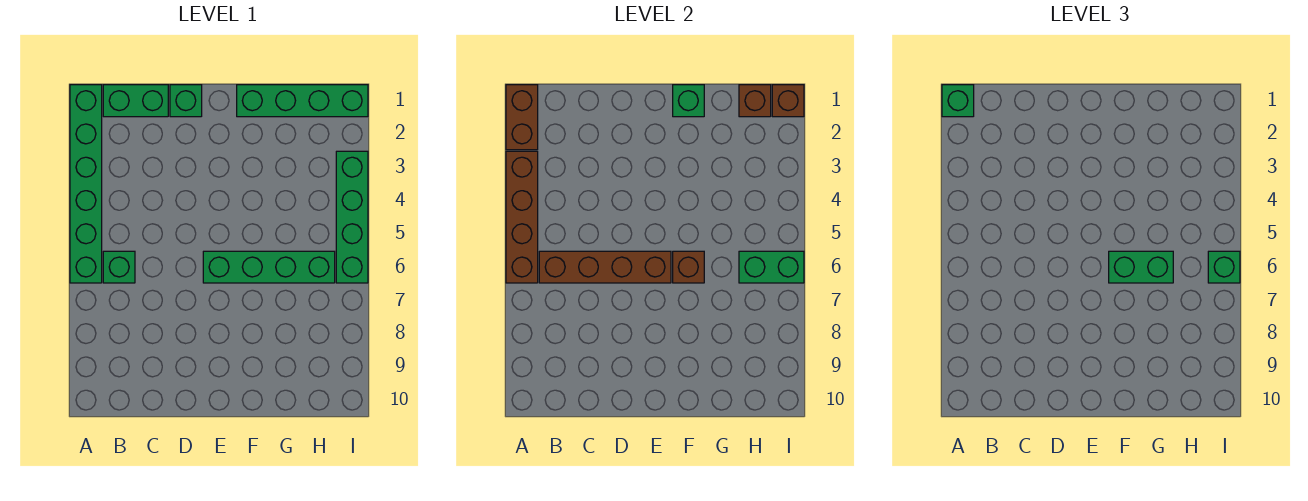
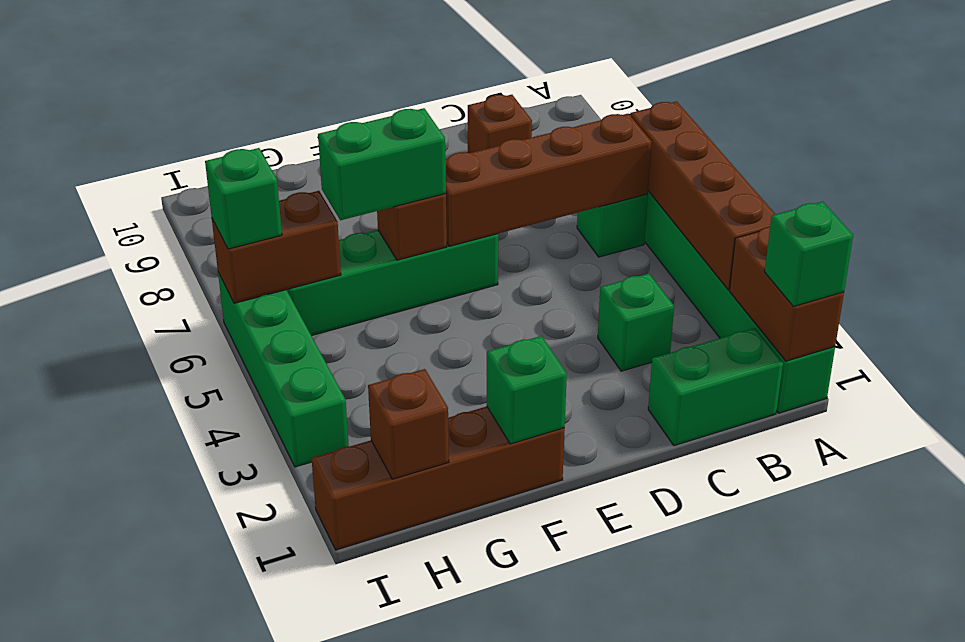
green brick D1 level 1 -> green brick C3 level 1
green brick F1:I1 level 1 -> brown brick F1:I1 level 1
green brick H6:I6 level 2 -> brown brick H6:I6 level 2
brown brick I1 level 2 -> brown brick C9 level 1

